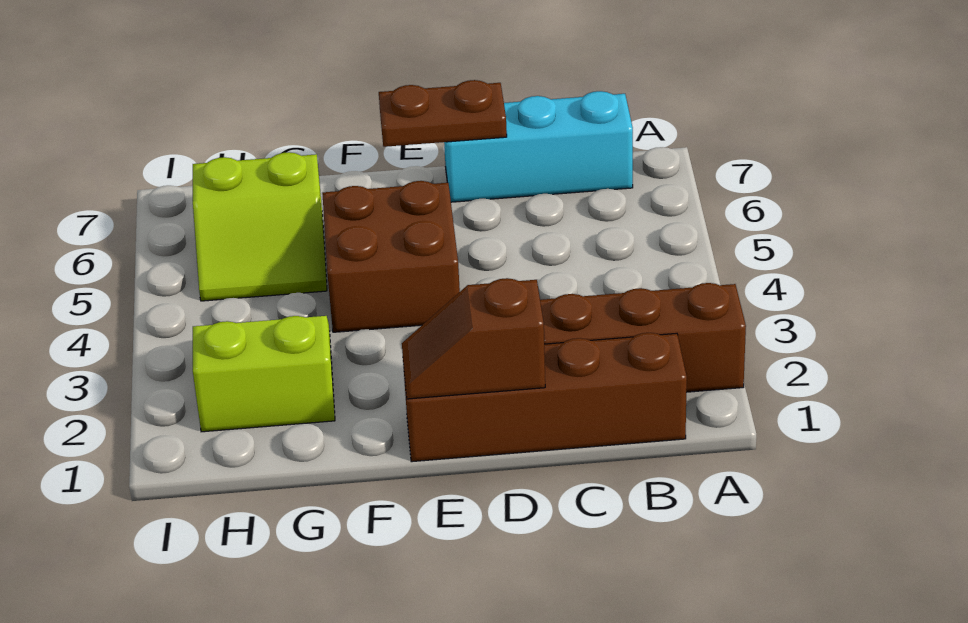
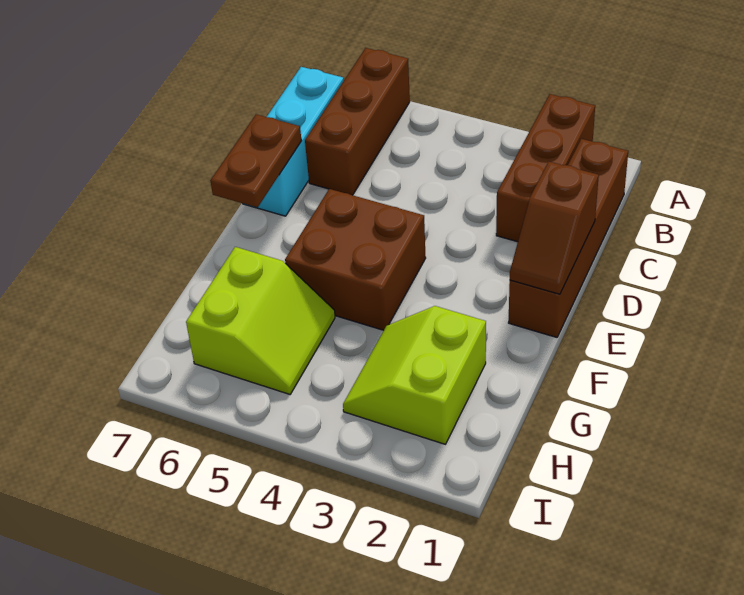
none -> brown brick A6:C6 level 1

